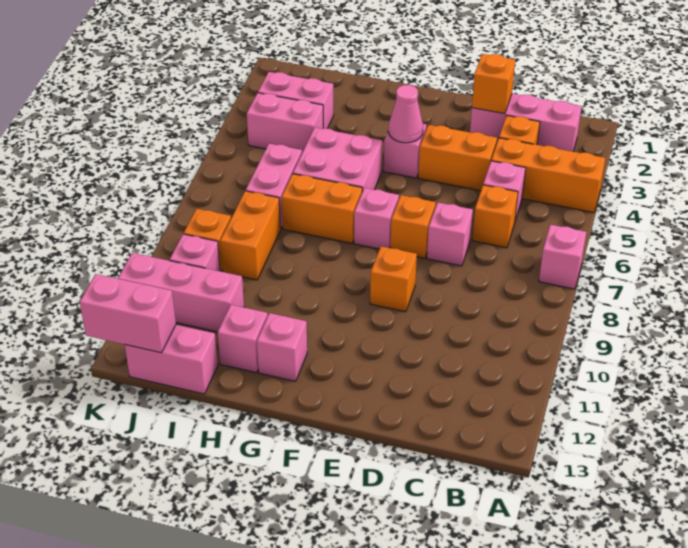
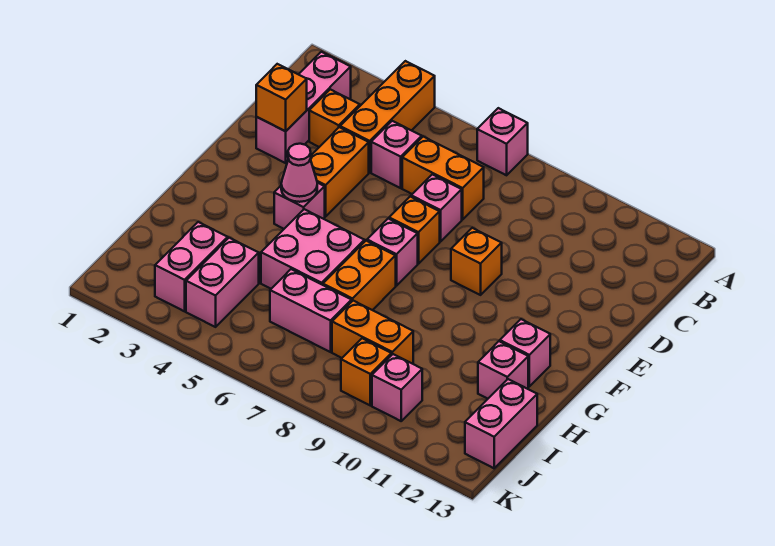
orange brick C6 level 1 -> orange brick C6:C7 level 1
pink brick I11:K11 level 1 -> none
pink brick J13:K13 level 2 -> none

